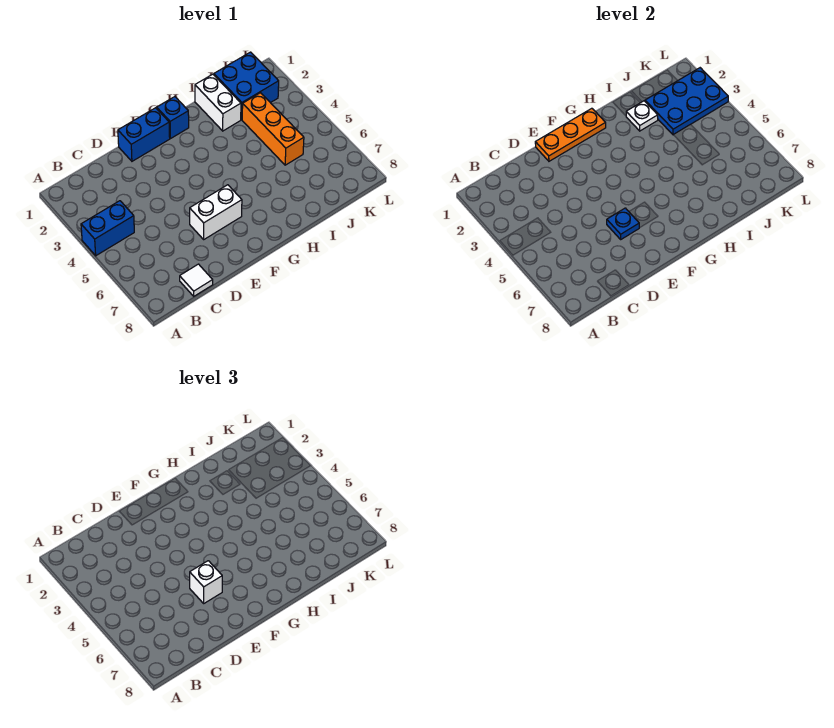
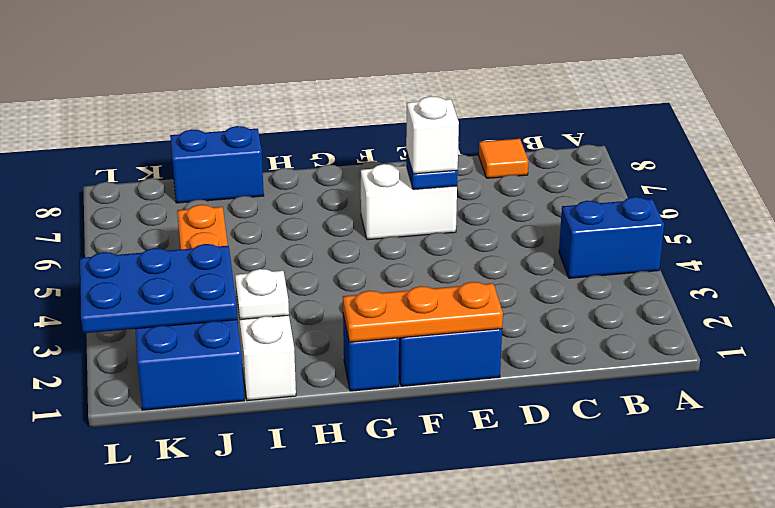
white tile C8 level 1 -> orange tile C8 level 1
none -> blue brick I8:J8 level 1

